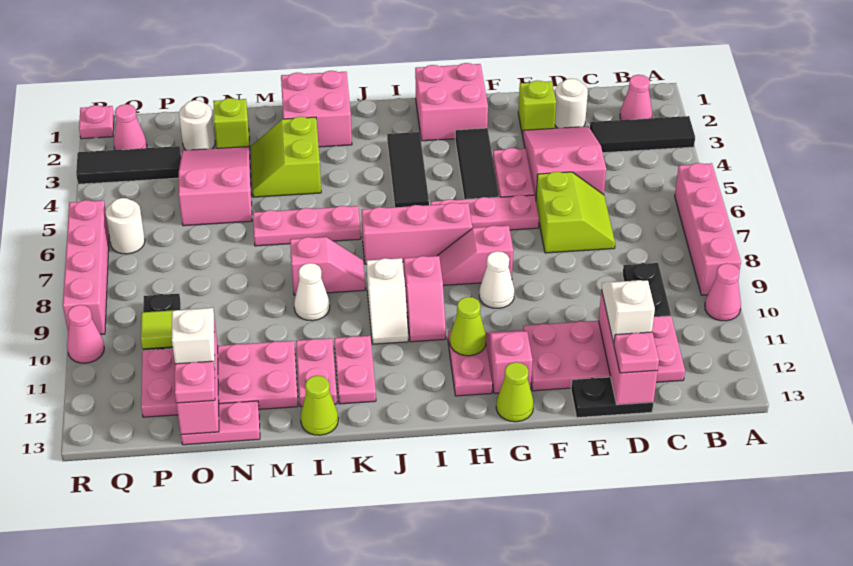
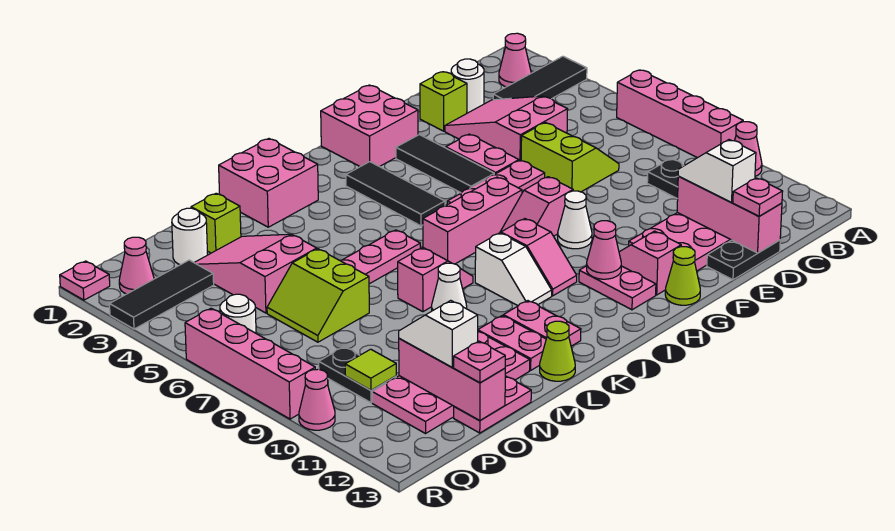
lime cone H11 level 2 -> pink cone H11 level 2
lime slope L3:M4 level 1 top L -> lime slope N6:O7 level 1 top N

